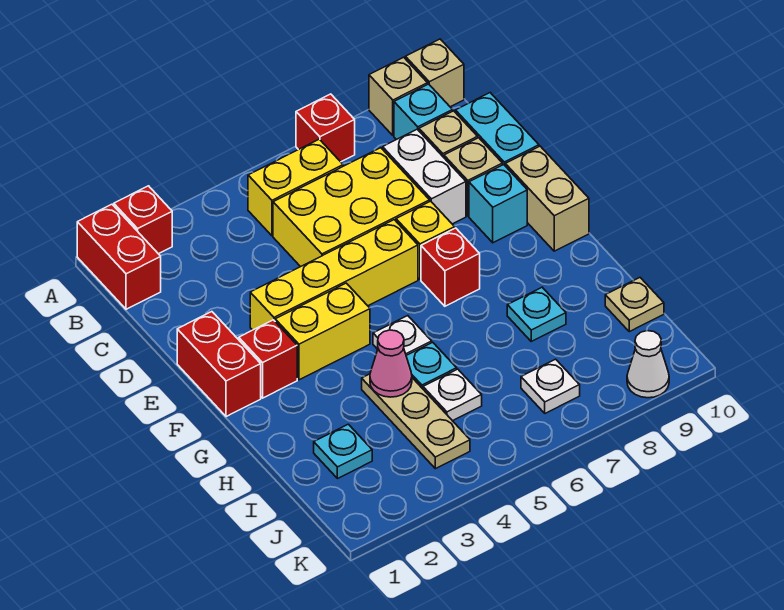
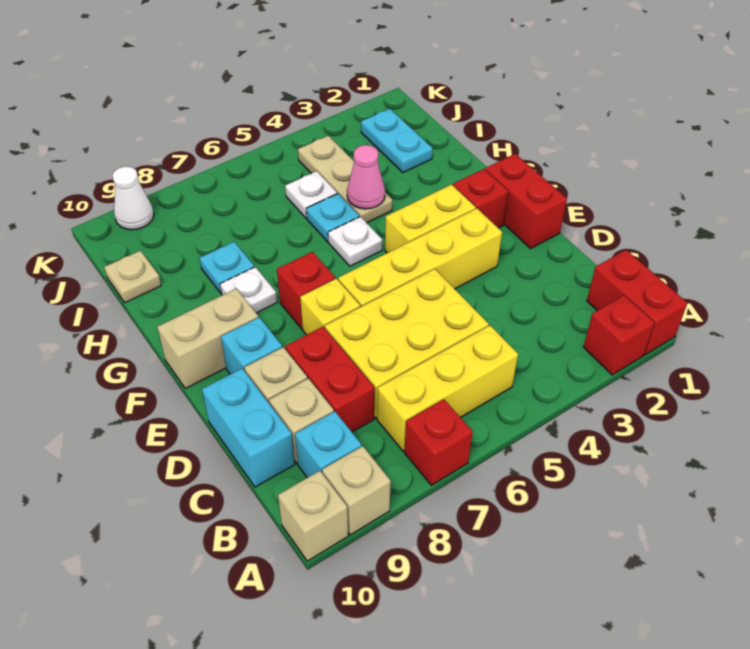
yellow brick B5:B6 level 1 -> yellow brick B5:B7 level 1
white brick C8:D8 level 1 -> red brick C8:D8 level 1
tan brick E10:F10 level 1 -> tan brick F9:F10 level 1
cyan plate I2 level 1 -> cyan plate I2:J2 level 1
white plate J7 level 1 -> white plate G8 level 1

